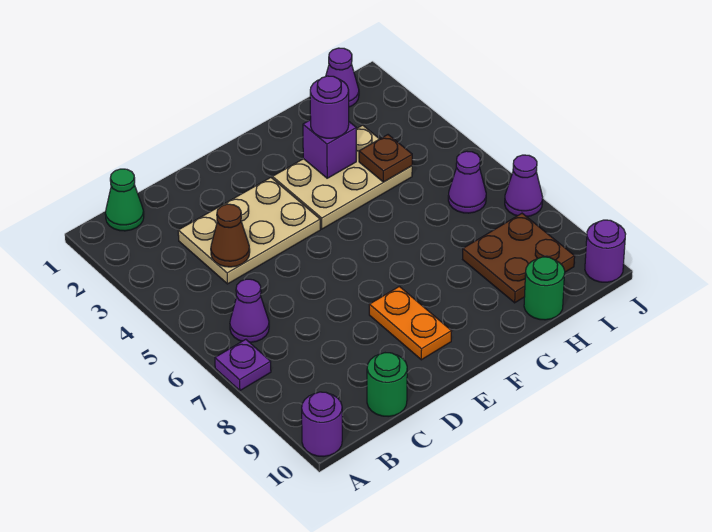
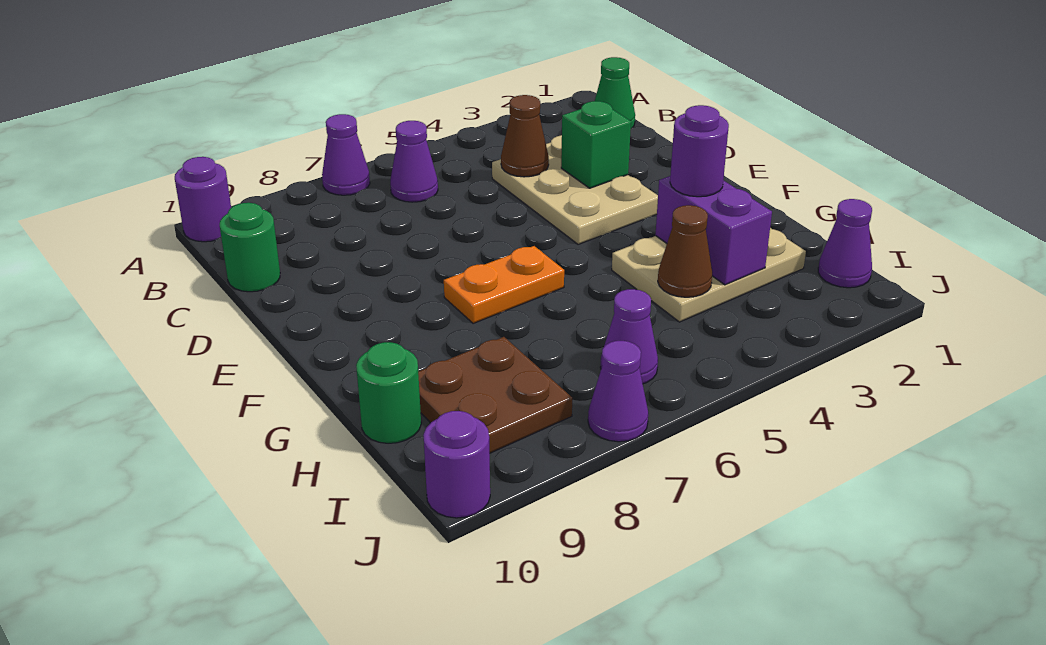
purple plate A7 level 1 -> purple cone A7 level 1
none -> green brick D3 level 2
orange plate E8:E9 level 1 -> orange plate F6:F7 level 1
tan plate F3:H4 level 1 -> tan plate G2:H4 level 1
purple brick G3 level 2 -> purple brick G3:H3 level 2
brown plate H4 level 2 -> brown cone H4 level 2

